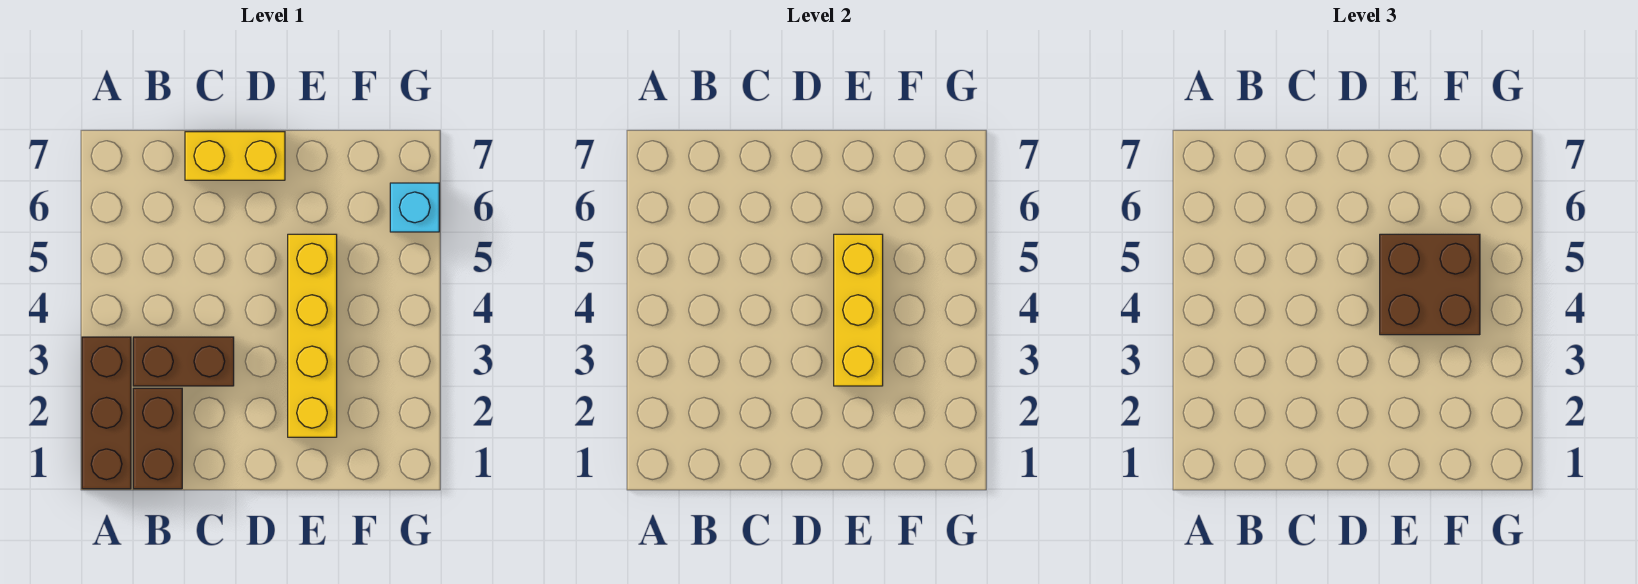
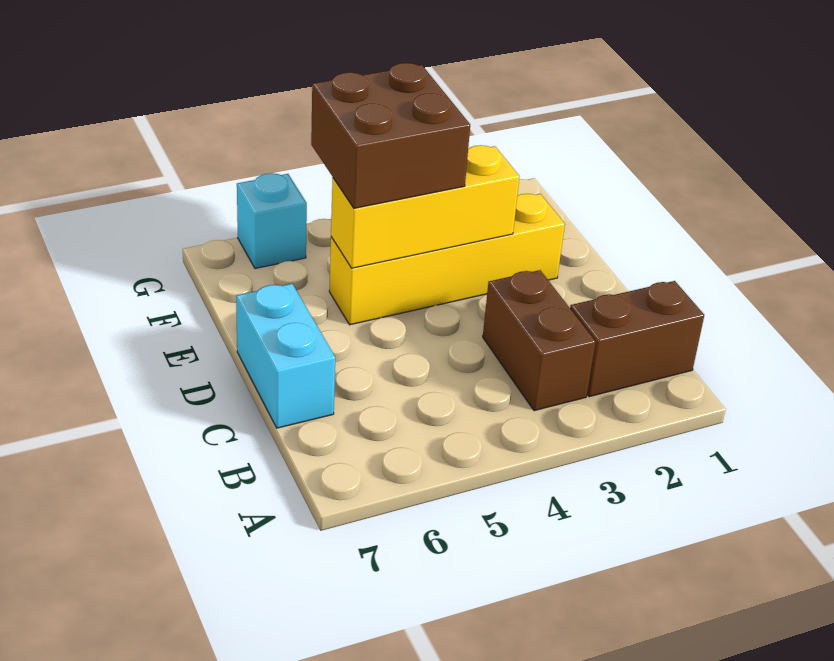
brown brick A1:A3 level 1 -> none
yellow brick C7:D7 level 1 -> cyan brick C7:D7 level 1

